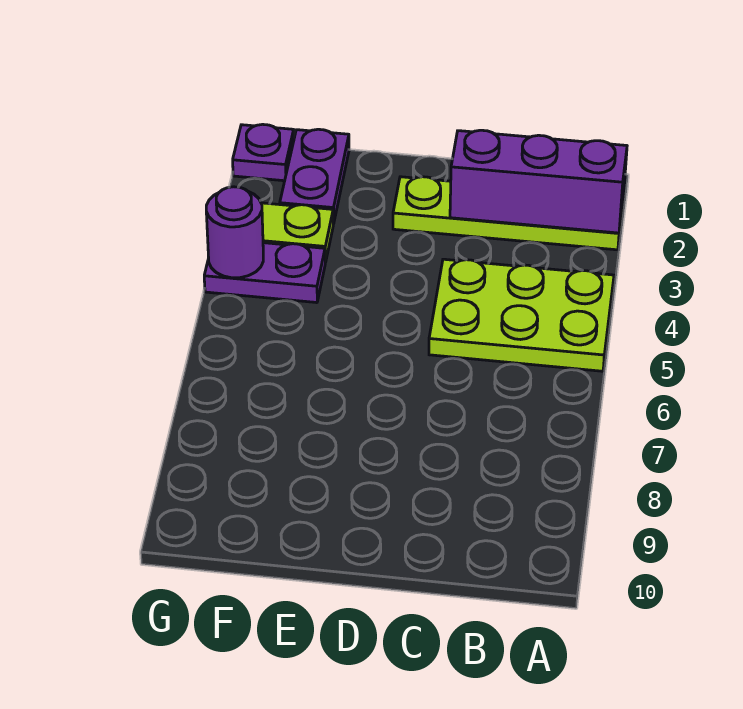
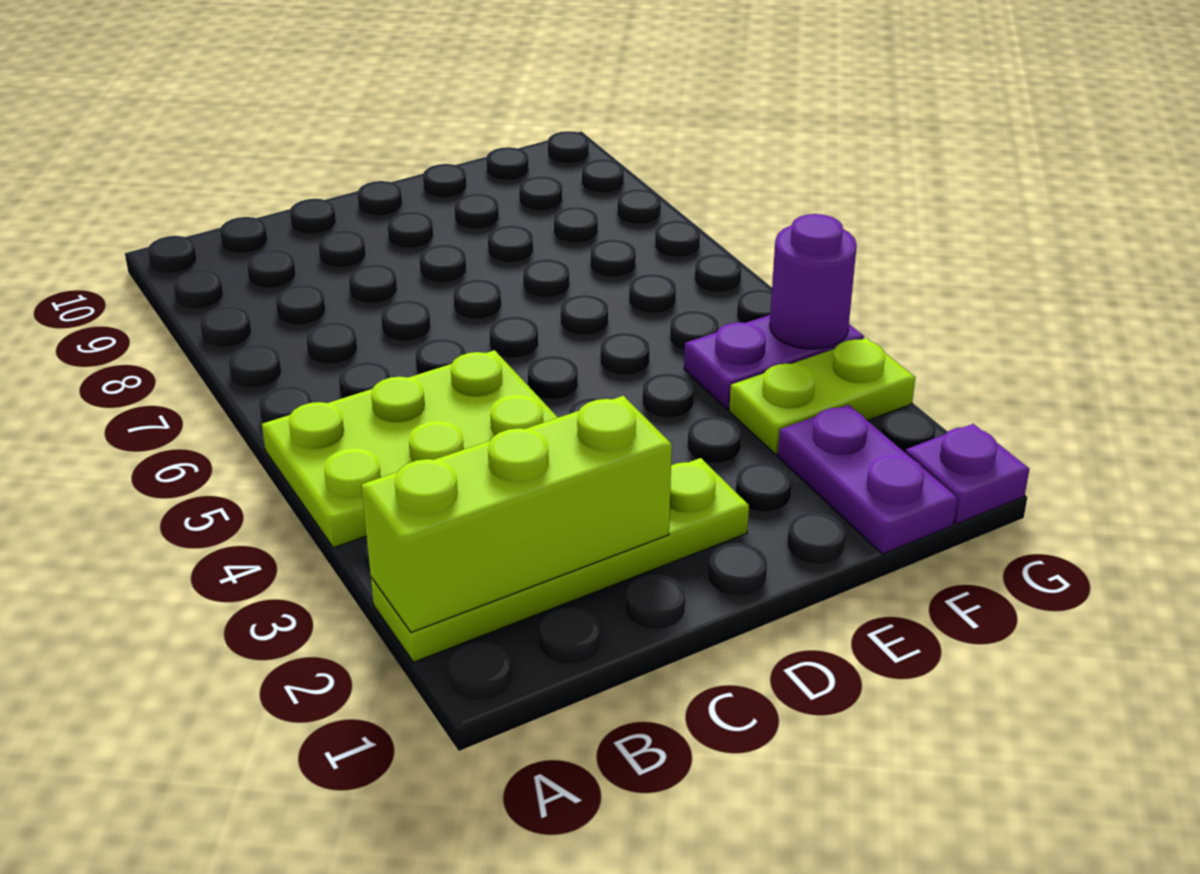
purple brick A2:C2 level 2 -> lime brick A2:C2 level 2

